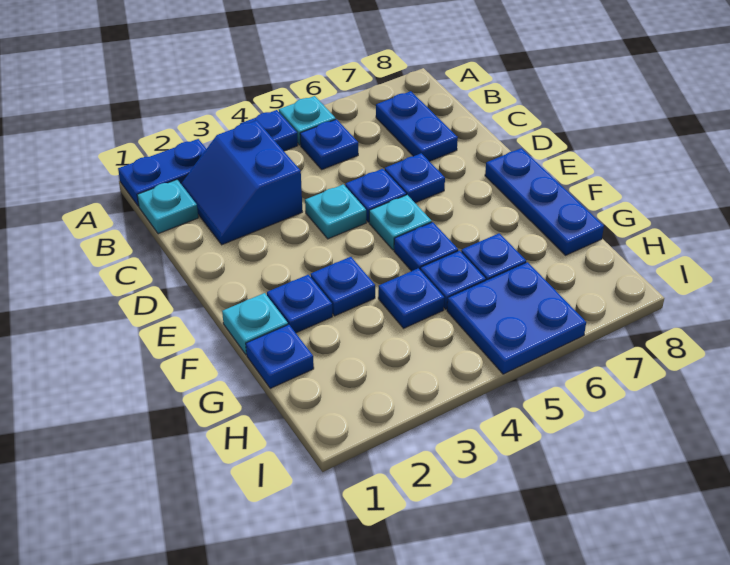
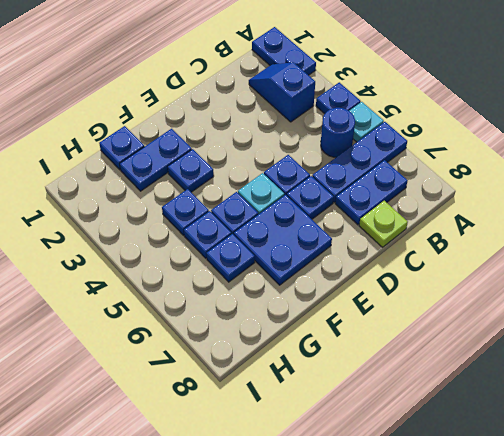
cyan plate B1 level 1 -> none
blue slope B2:C3 level 1 top 3 -> blue slope B2:B3 level 1 top 3
blue plate B5 level 1 -> blue round brick B5 level 1
none -> lime plate C8 level 1
cyan plate D4 level 1 -> none
blue plate E8:G8 level 1 -> blue plate A6:C6 level 1
cyan plate F1 level 1 -> none
blue plate F2 level 1 -> blue plate F2:G2 level 1
blue plate H5:I6 level 1 -> blue plate E6:F7 level 1

